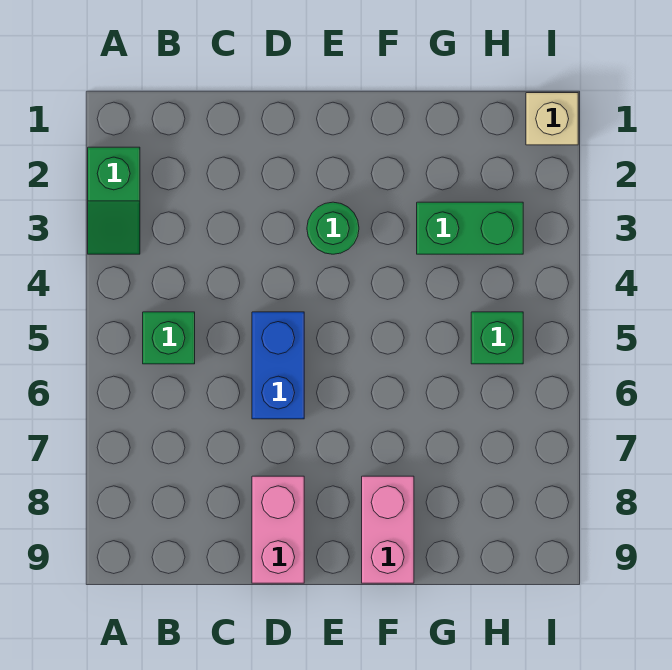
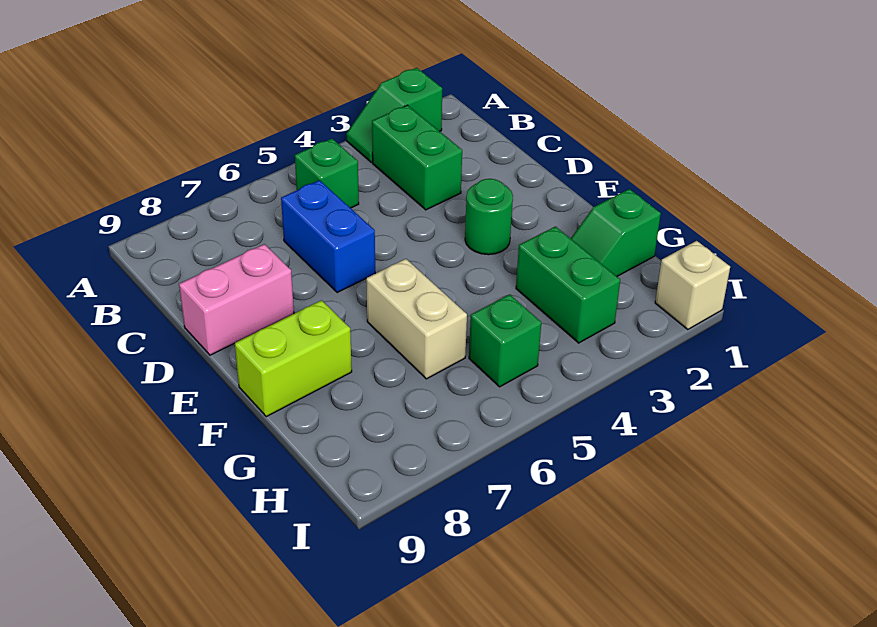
none -> green brick B3:C3 level 1
blue brick D5:D6 level 1 -> blue brick C6:D6 level 1
none -> tan brick F6:G6 level 1
pink brick F8:F9 level 1 -> lime brick F8:F9 level 1
none -> green slope G1:G2 level 1 top 1

